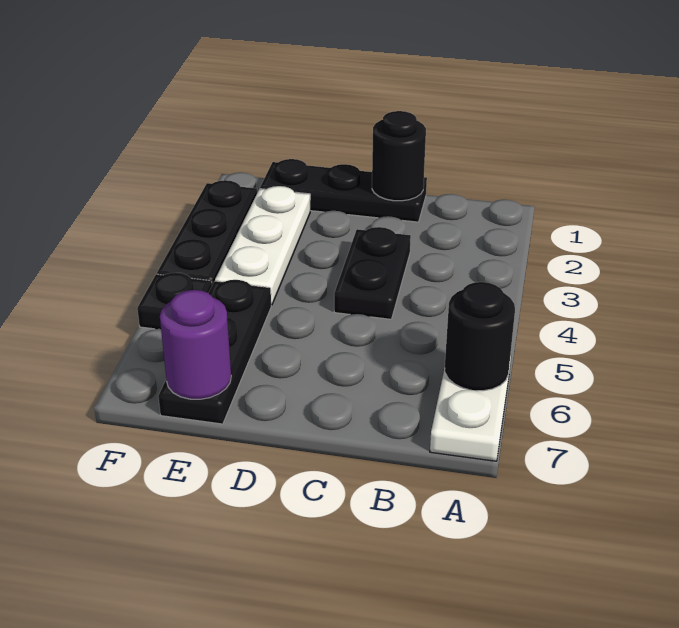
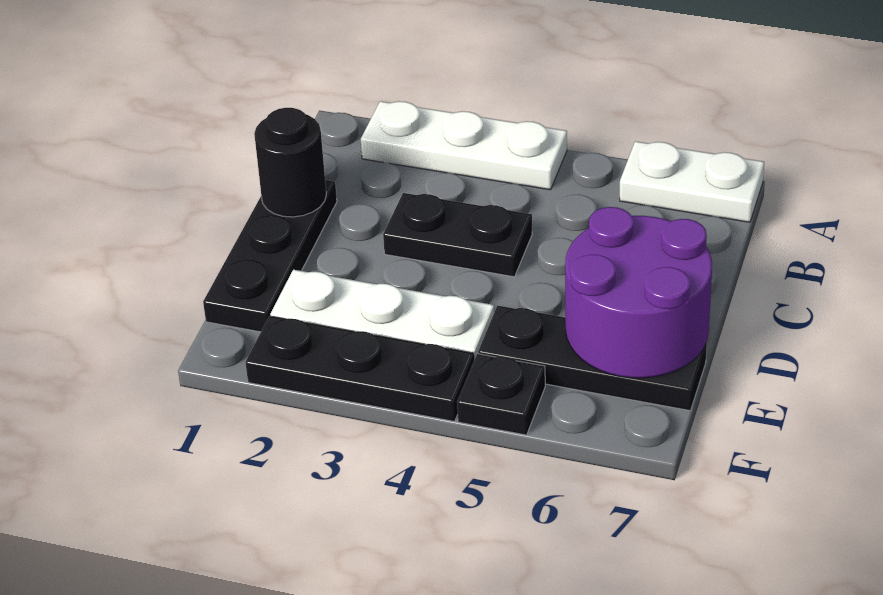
none -> white plate A2:A4 level 1
black round brick A6 level 2 -> none
purple round brick E7 level 2 -> purple round brick D6:E7 level 2

